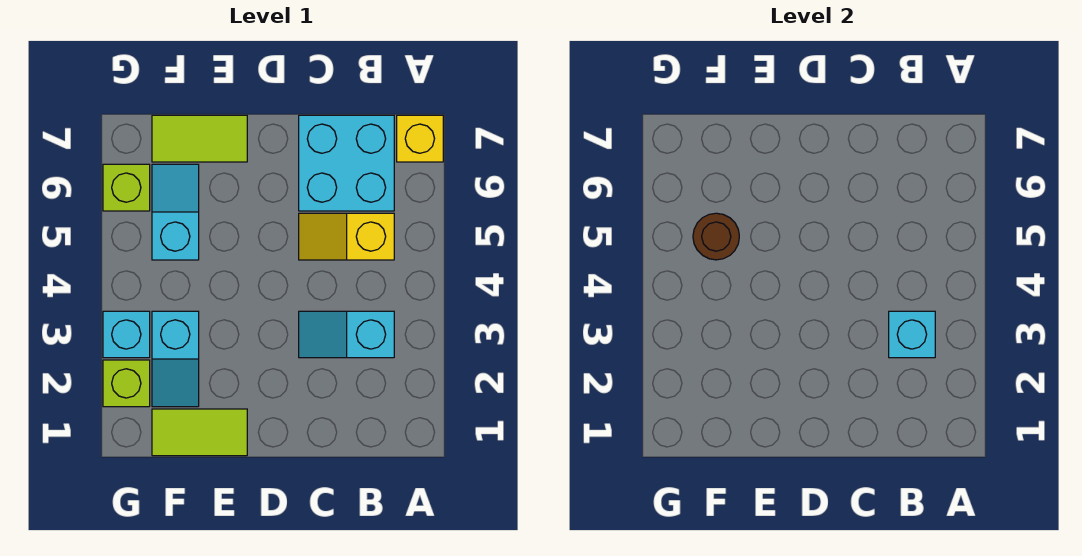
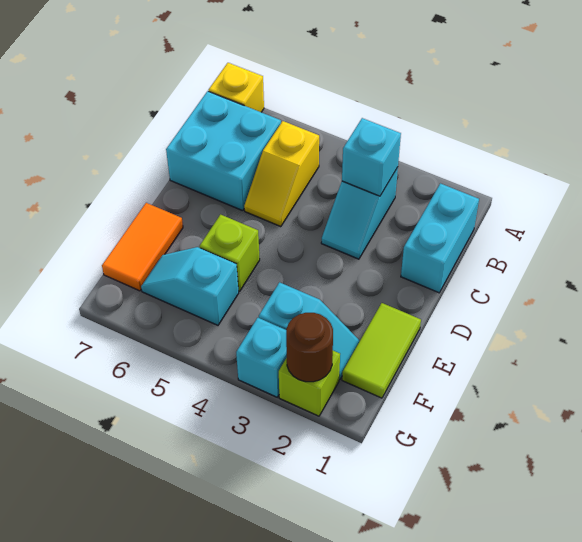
none -> cyan brick B1:C1 level 1
lime tile E7:F7 level 1 -> orange tile E7:F7 level 1
brown round brick F5 level 2 -> brown round brick G2 level 2
lime brick G6 level 1 -> lime brick E5 level 1

